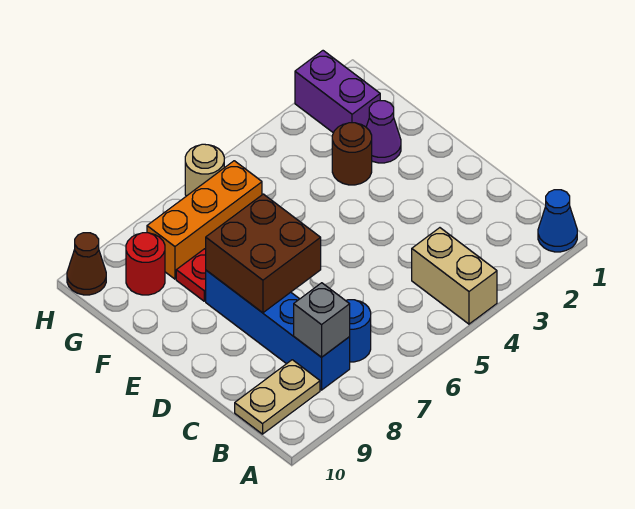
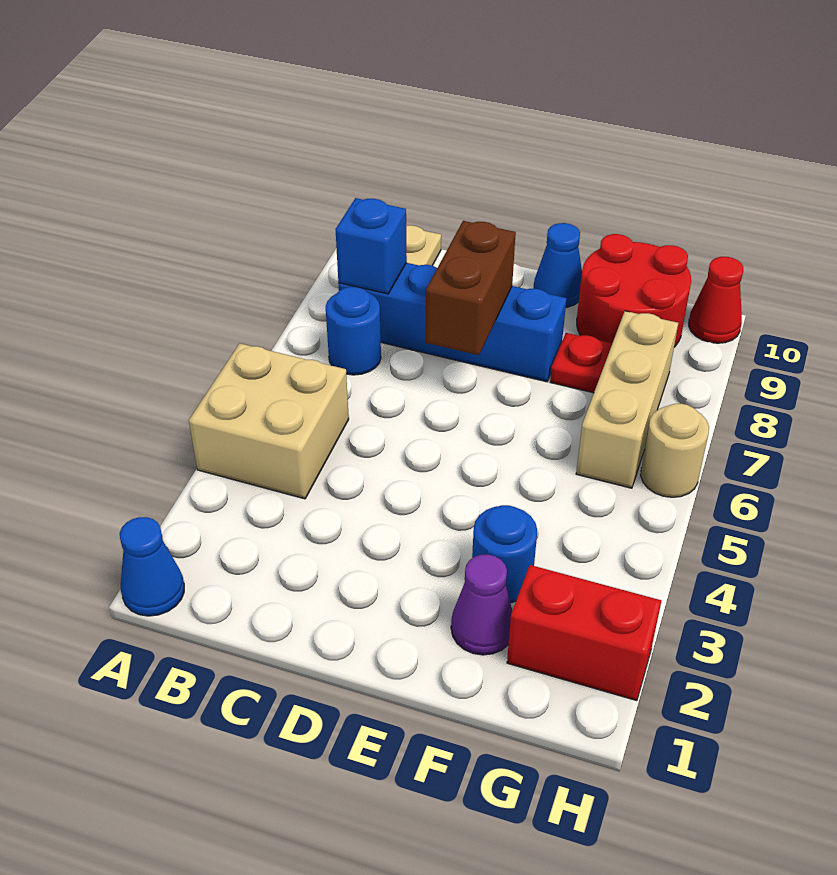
tan brick A4:B4 level 1 -> tan brick A4:B5 level 1
grey brick B8 level 2 -> blue brick B8 level 2
brown brick D7:E8 level 2 -> brown brick D7:D8 level 2
none -> blue cone E10 level 1
brown round brick F3 level 1 -> blue round brick F3 level 1
purple brick G2:H2 level 1 -> red brick G2:H2 level 1
orange brick G6:G8 level 1 -> tan brick G6:G8 level 1
red round brick G9 level 1 -> red round brick F9:G10 level 1
brown cone H10 level 1 -> red cone H10 level 1

